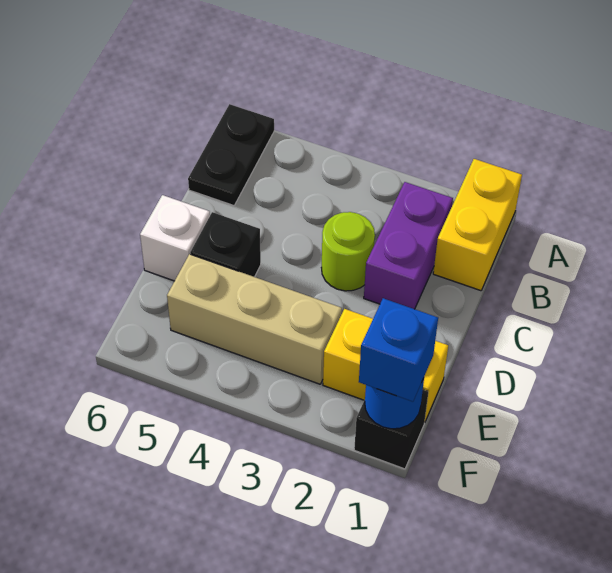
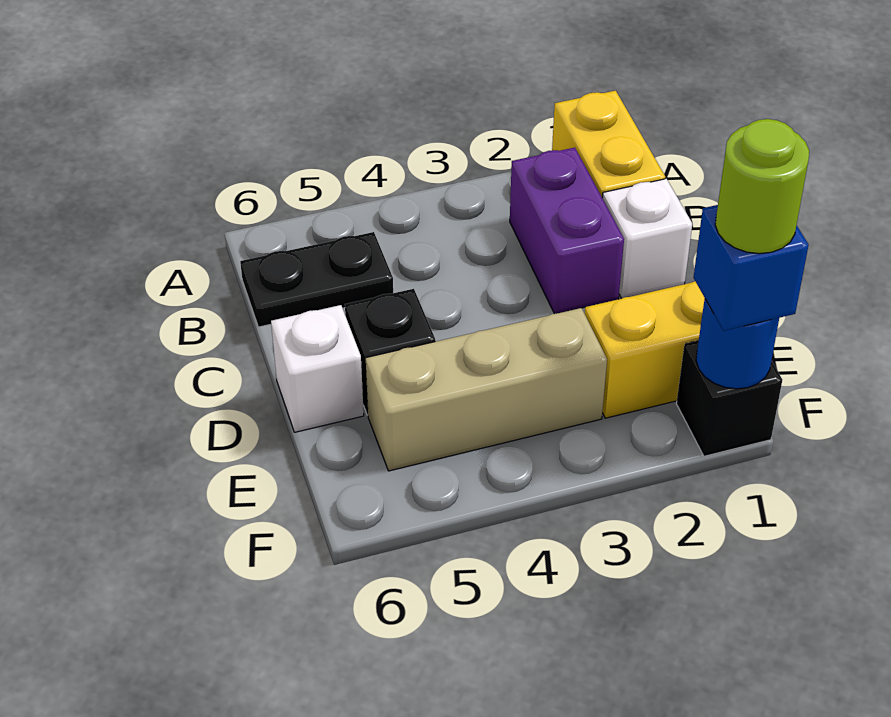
black plate A6:B6 level 1 -> black plate B5:B6 level 1
none -> white brick C1 level 1
lime round brick C3 level 1 -> lime round brick F1 level 4

